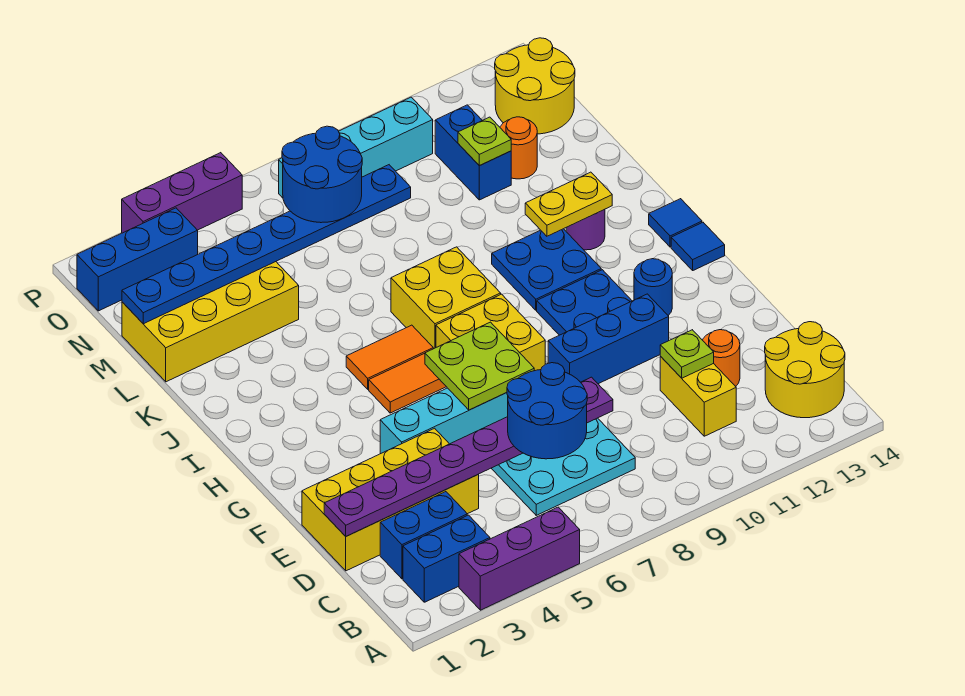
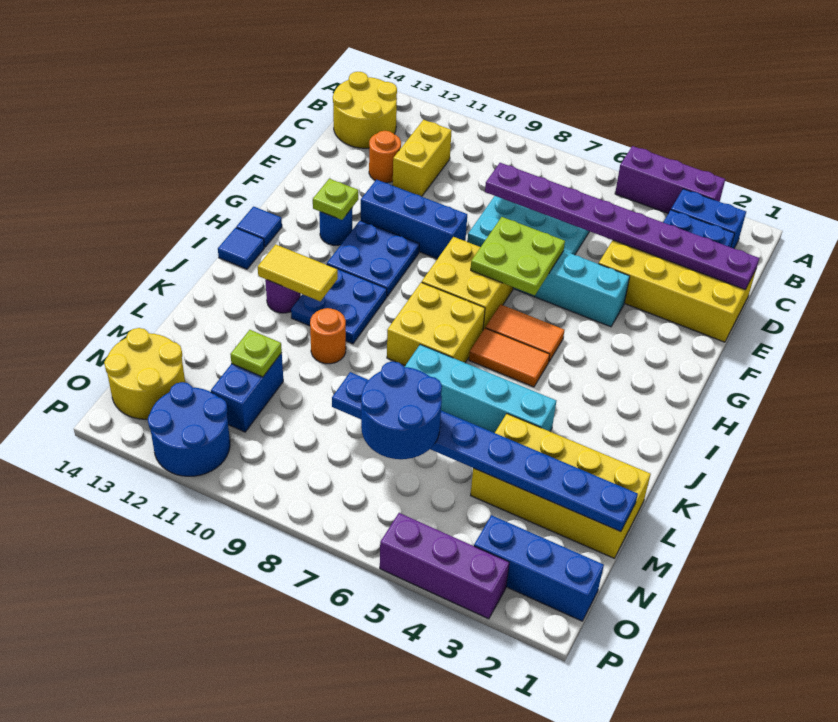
blue round brick C6:D7 level 3 -> blue round brick O11:P12 level 1
lime plate D11 level 2 -> lime plate G12 level 2
yellow plate J11:J12 level 2 -> yellow tile J11:J12 level 2
orange round brick M12 level 1 -> orange round brick K10 level 1
cyan brick O7:O10 level 1 -> cyan brick K4:K7 level 1

